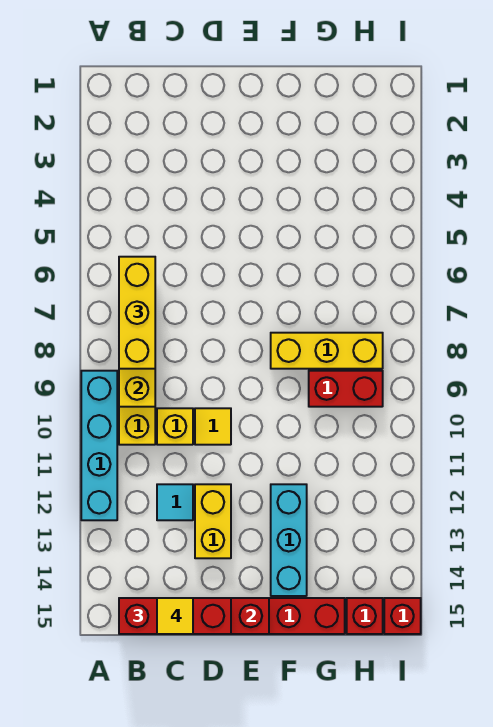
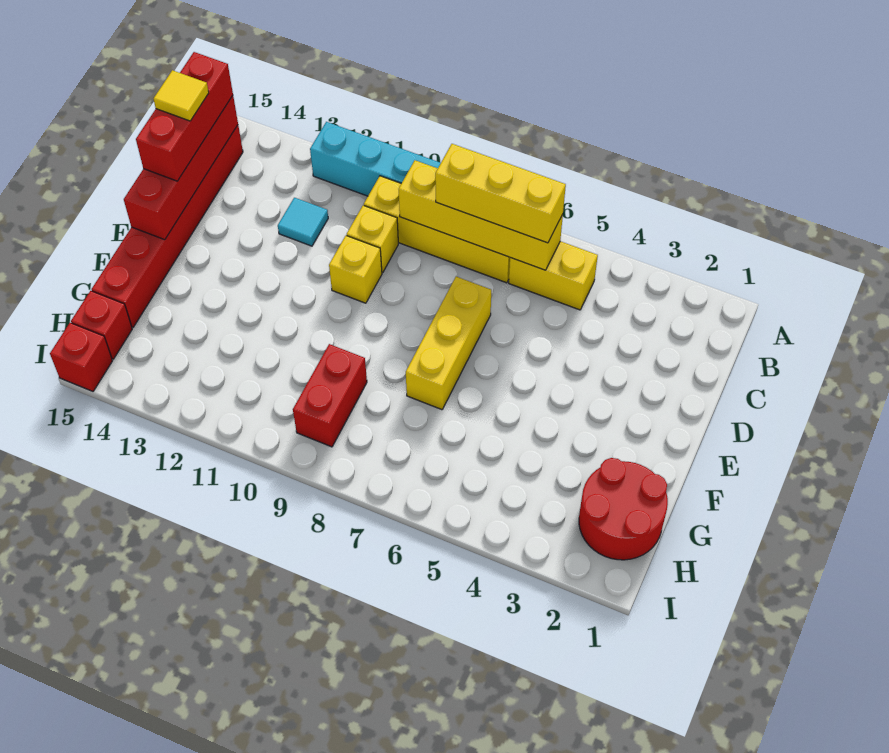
yellow tile D10 level 1 -> yellow brick D10 level 1
yellow brick D12:D13 level 1 -> yellow brick B5:B6 level 1
yellow brick F8:H8 level 1 -> yellow brick D7:F7 level 1
cyan brick F12:F14 level 1 -> none
none -> red round brick G1:H2 level 1

